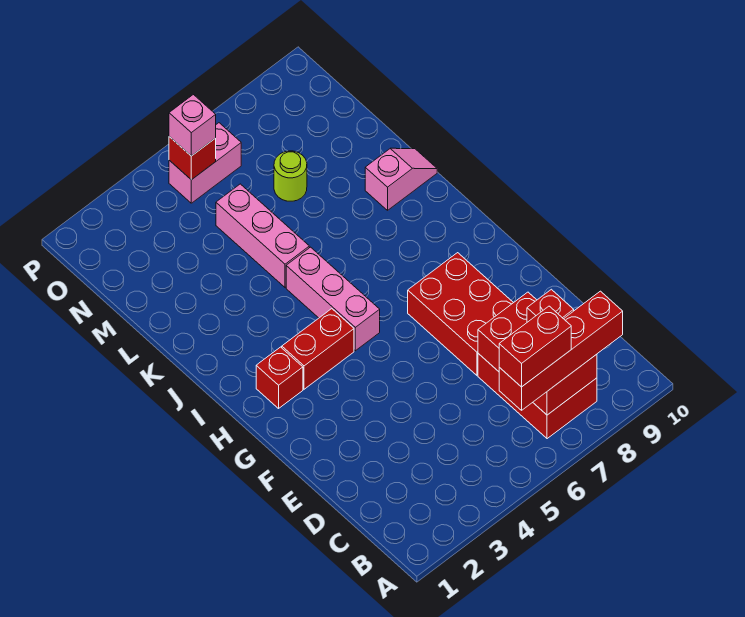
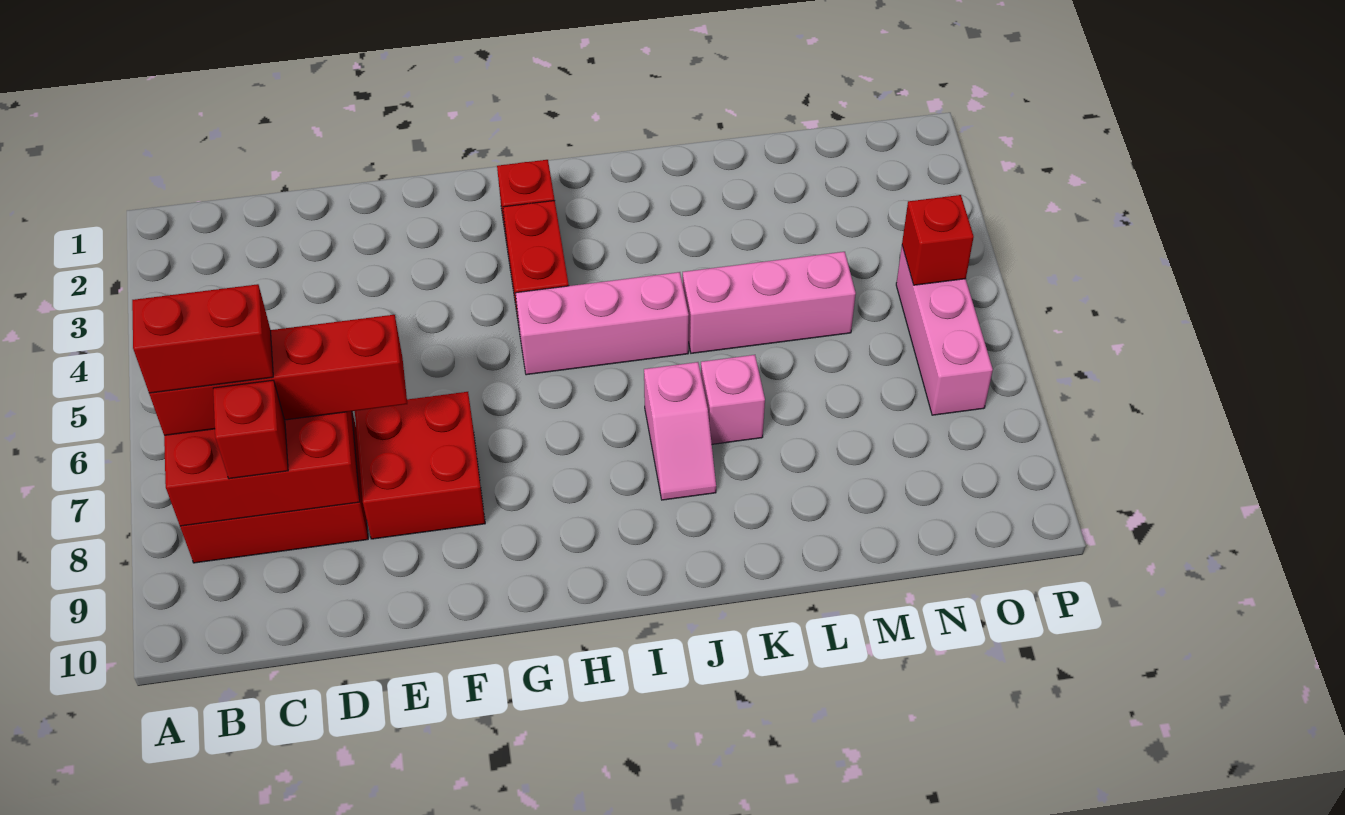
red brick B6:B9 level 3 -> red brick B7:E7 level 3
red brick B6:B7 level 4 -> red brick B7:C7 level 4
red brick E7:G8 level 1 -> red brick E7:F8 level 1
pink slope K9:K10 level 1 top 9 -> pink slope J7:J8 level 1 top 7
lime round brick M7 level 1 -> none
pink brick O5:O6 level 1 -> pink brick O5:O7 level 1
pink brick O5 level 3 -> pink brick K7 level 1

